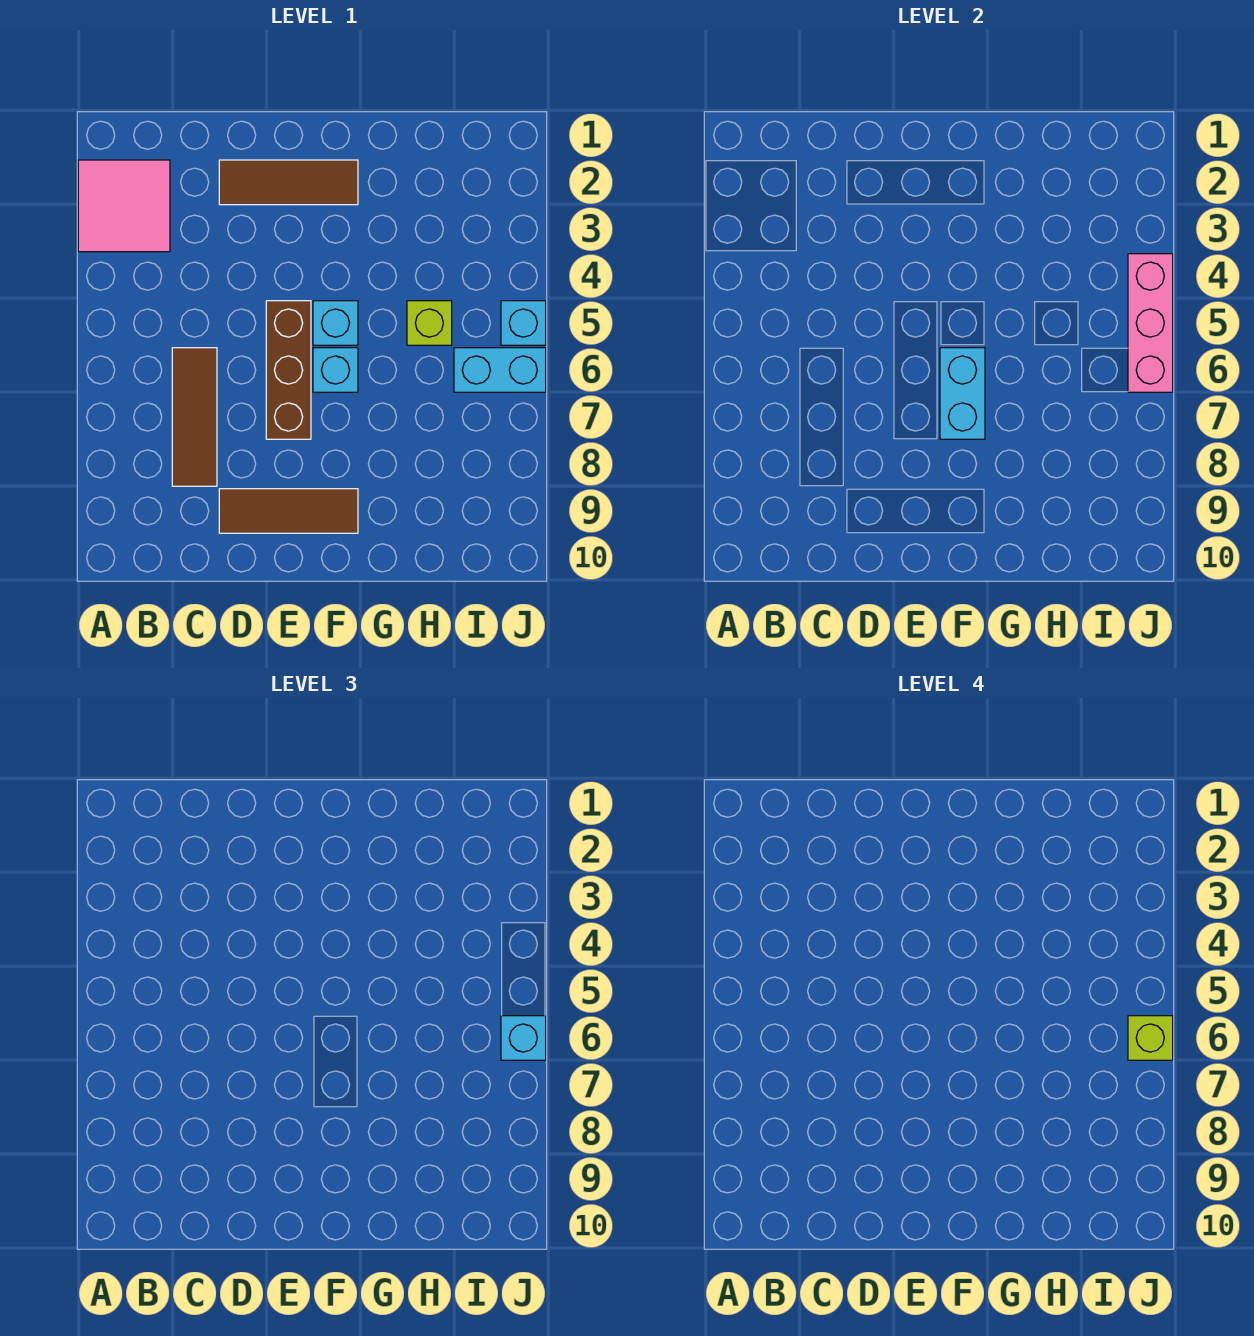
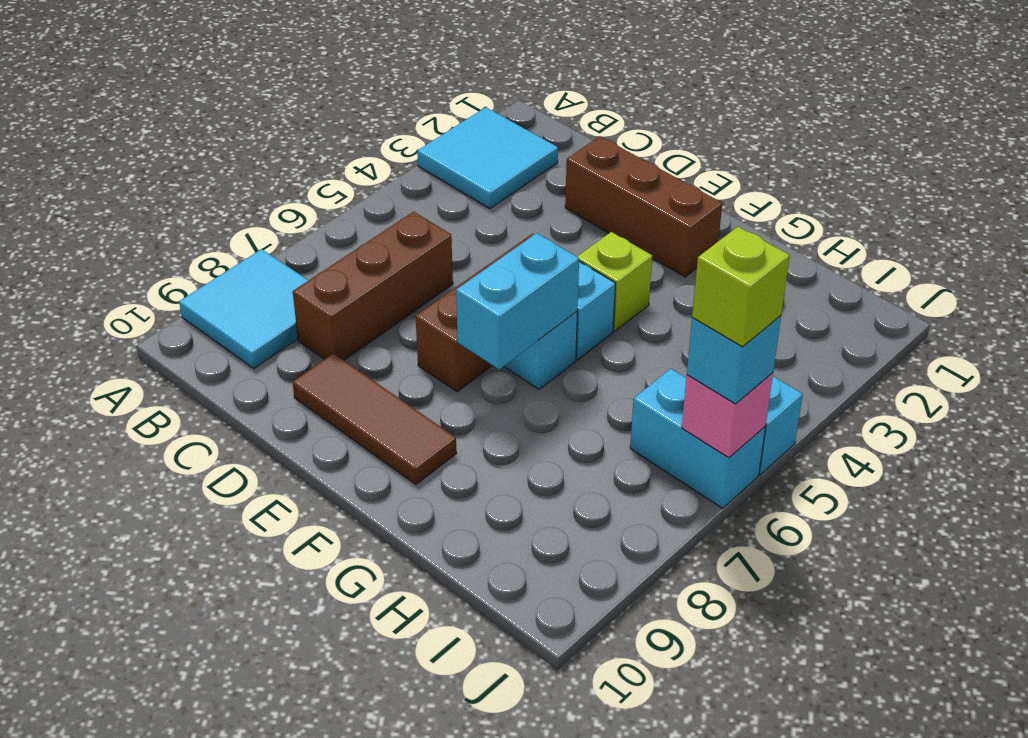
pink tile A2:B3 level 1 -> cyan tile A2:B3 level 1
none -> cyan tile A8:B9 level 1
brown tile C6:C8 level 1 -> brown brick C6:C8 level 1
brown tile D2:F2 level 1 -> brown brick D2:F2 level 1
lime brick H5 level 1 -> lime brick F4 level 1
pink brick J4:J6 level 2 -> pink brick J6 level 2

